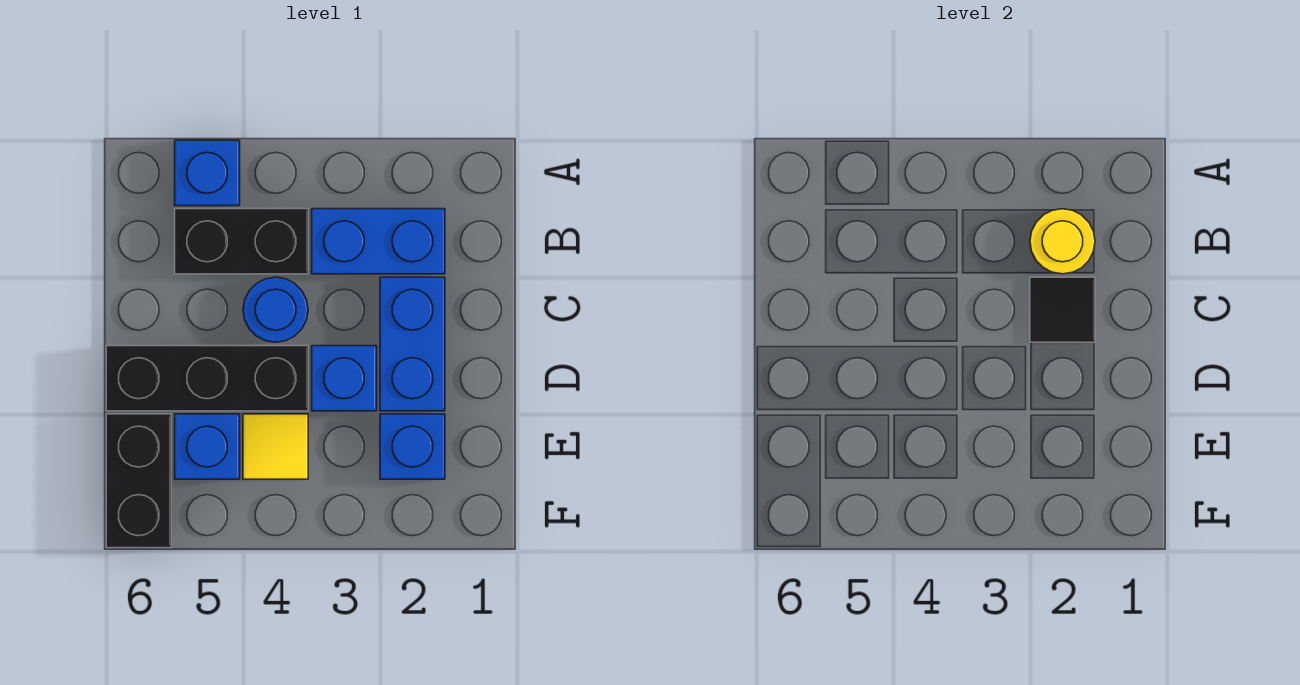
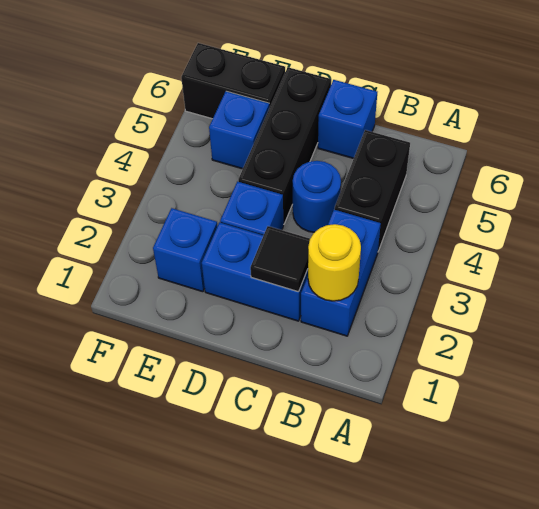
blue brick A5 level 1 -> blue brick C6 level 1
yellow tile E4 level 1 -> none

